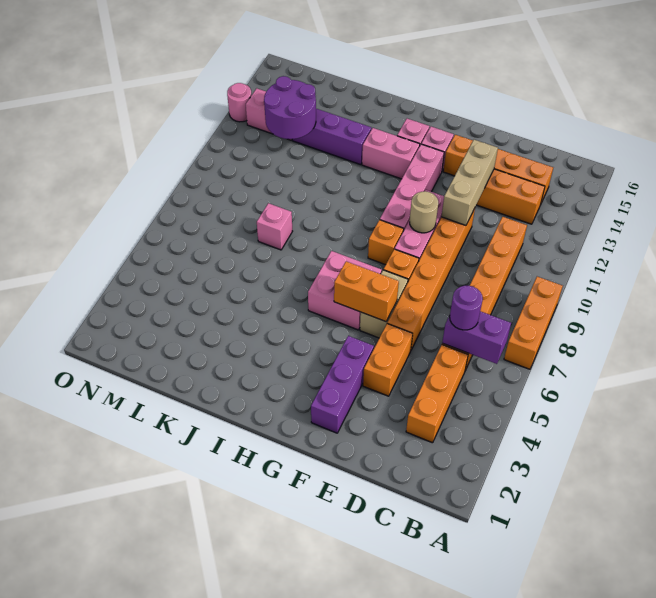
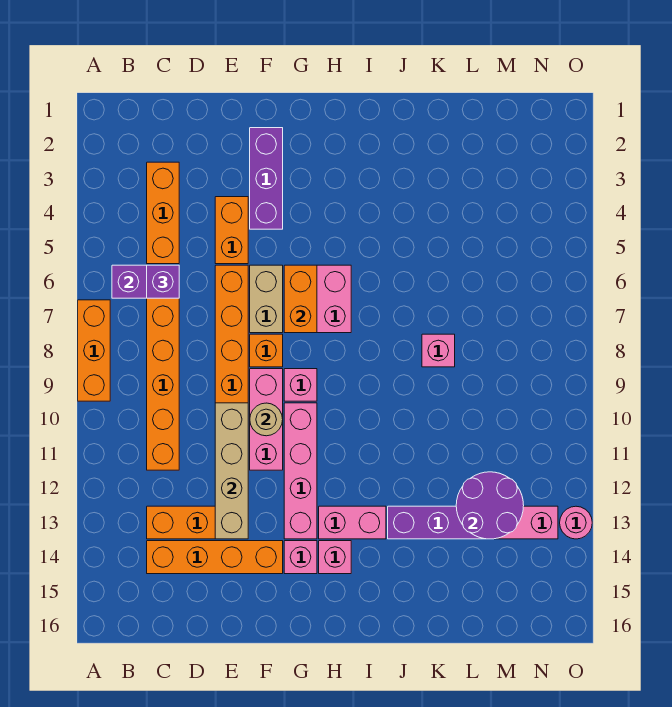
purple round brick C6 level 3 -> purple brick C6 level 3
tan brick E11:E13 level 2 -> tan brick E10:E13 level 2
orange brick F6:G6 level 2 -> orange brick G6:G7 level 2
orange brick G9 level 1 -> pink brick G9 level 1

